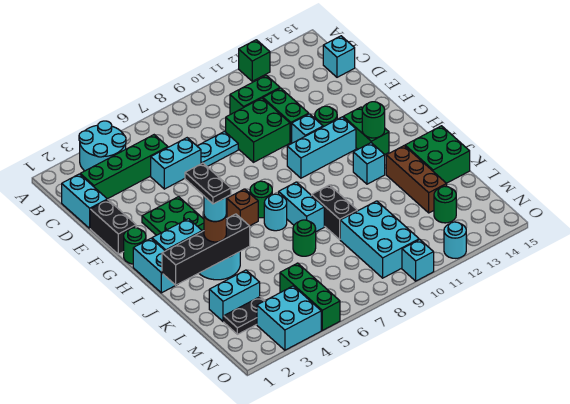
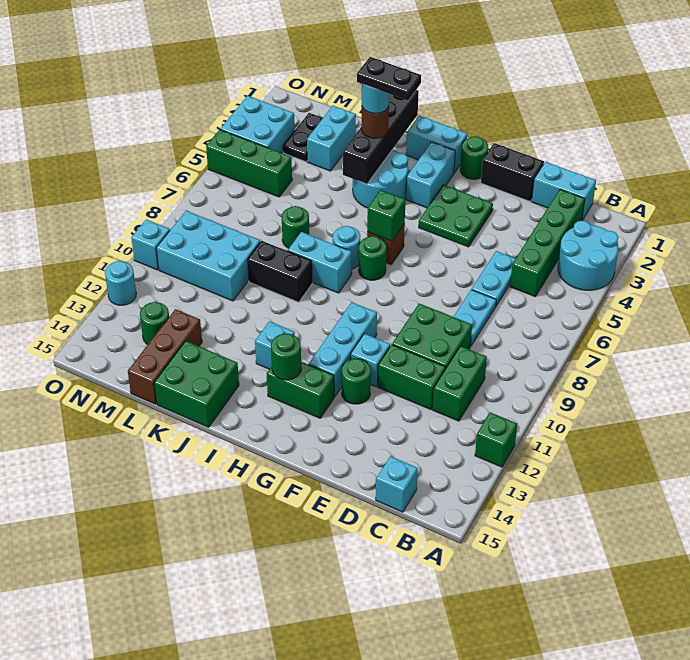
cyan brick D5:D6 level 1 -> cyan plate D5:D6 level 1
none -> green brick H6 level 2
brown brick J13:L13 level 1 -> brown brick L13:L15 level 1

